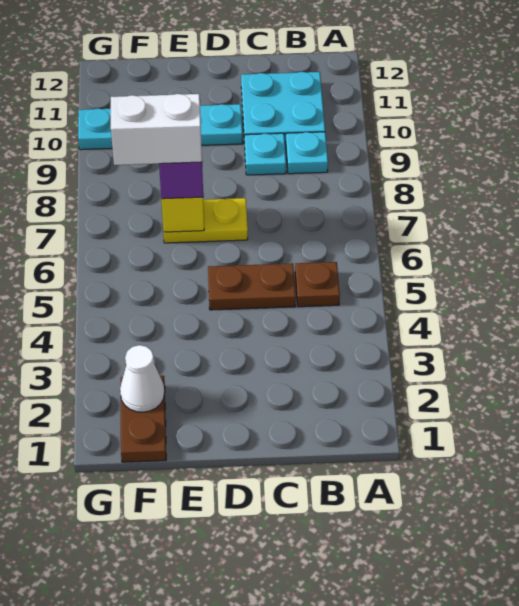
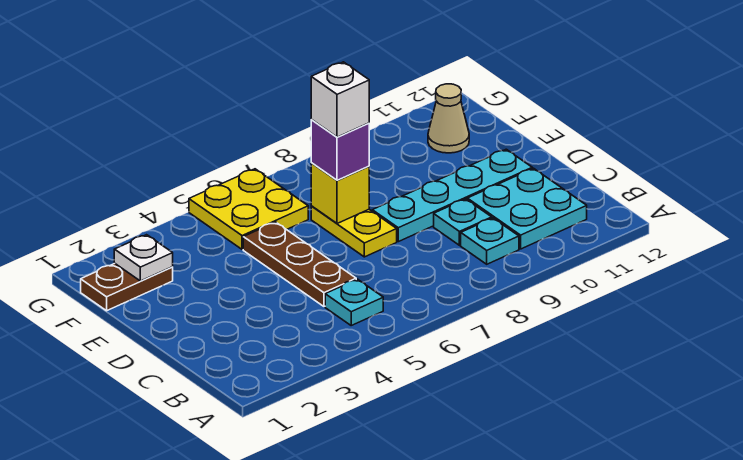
brown plate B5 level 1 -> cyan plate B5 level 1
brown plate C5:D5 level 1 -> brown plate C5:E5 level 1
cyan plate D10:G10 level 1 -> cyan plate D8:D11 level 1
white brick E7:F7 level 4 -> white brick E7 level 4
white cone F2 level 2 -> white plate F2 level 2
none -> yellow plate F5:G6 level 1
none -> tan cone F11 level 1

